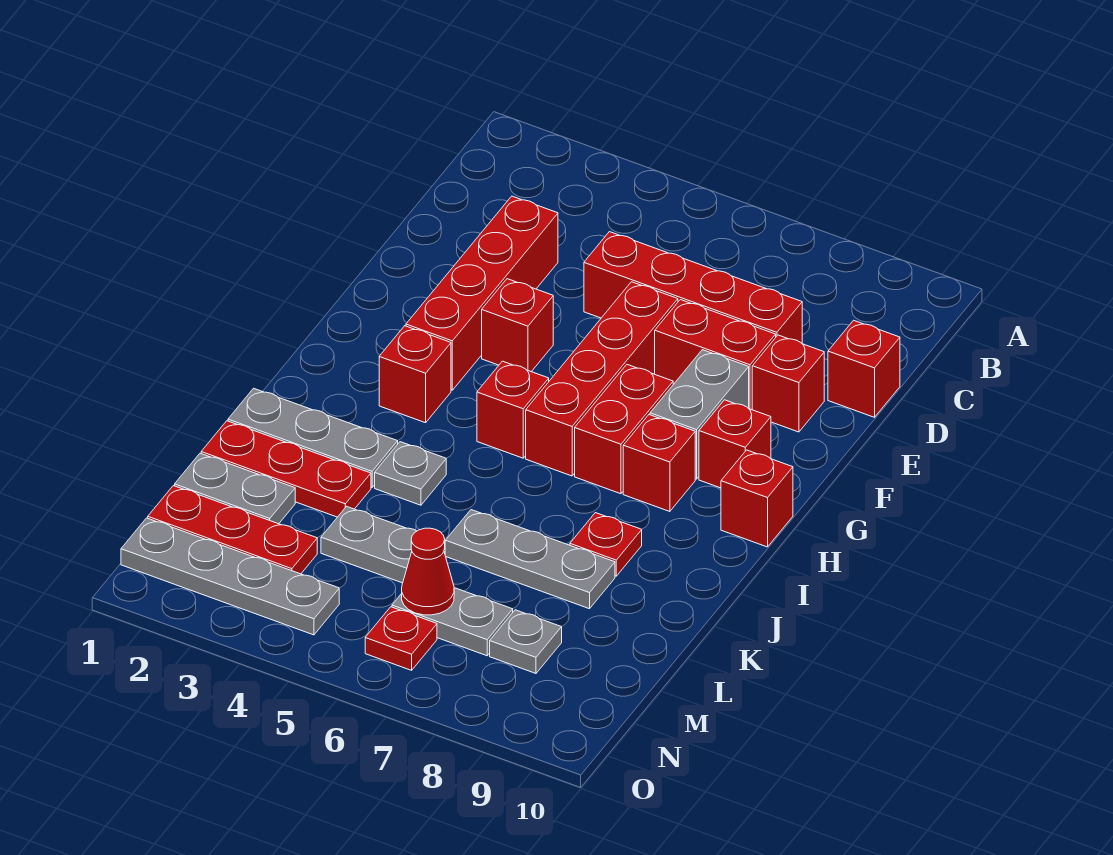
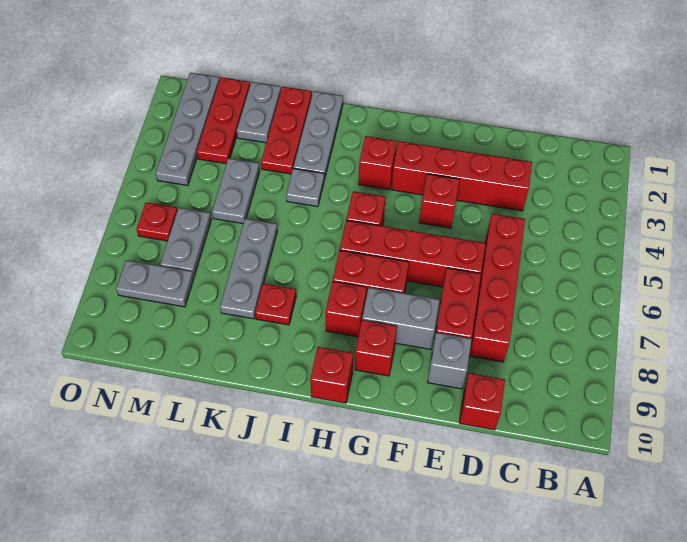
red brick E9 level 1 -> grey brick E9 level 1
red cone M6 level 2 -> none
grey plate M8 level 1 -> grey plate M8:N8 level 1

